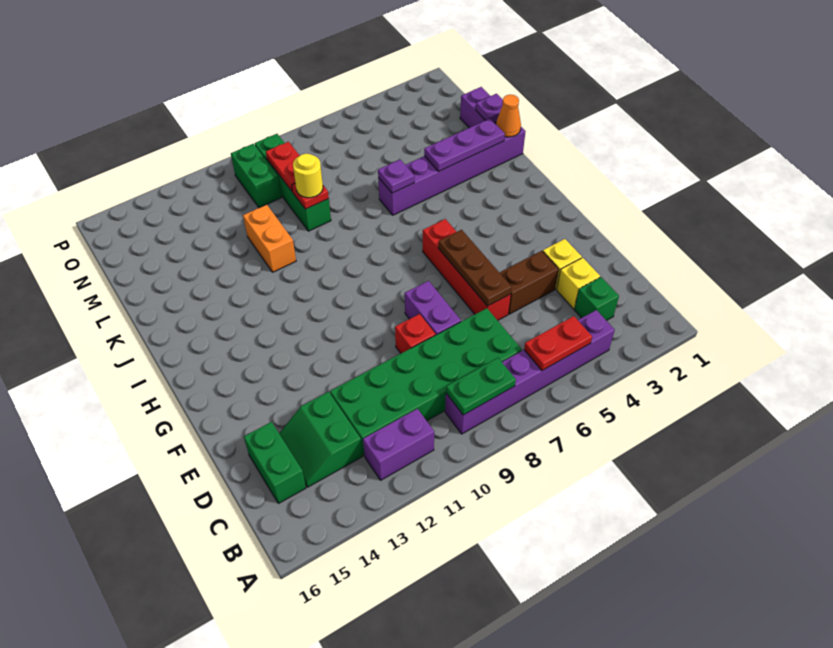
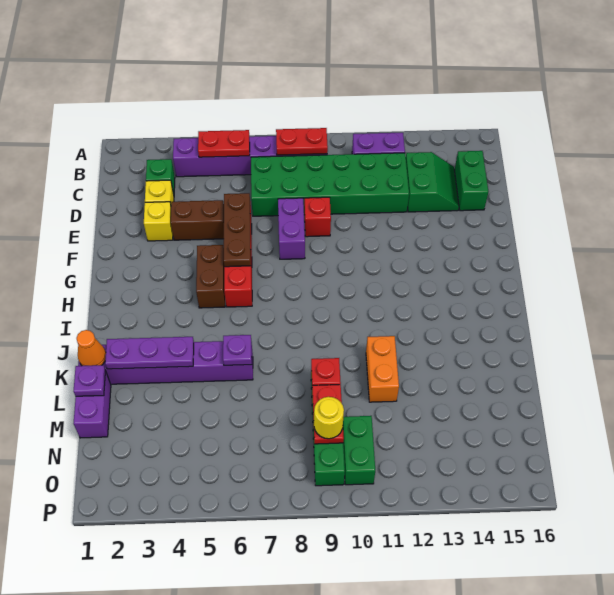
green plate B8:B9 level 2 -> red plate B8:B9 level 2
none -> brown brick G5:H5 level 1
yellow round brick L9 level 3 -> yellow round brick N9 level 3

